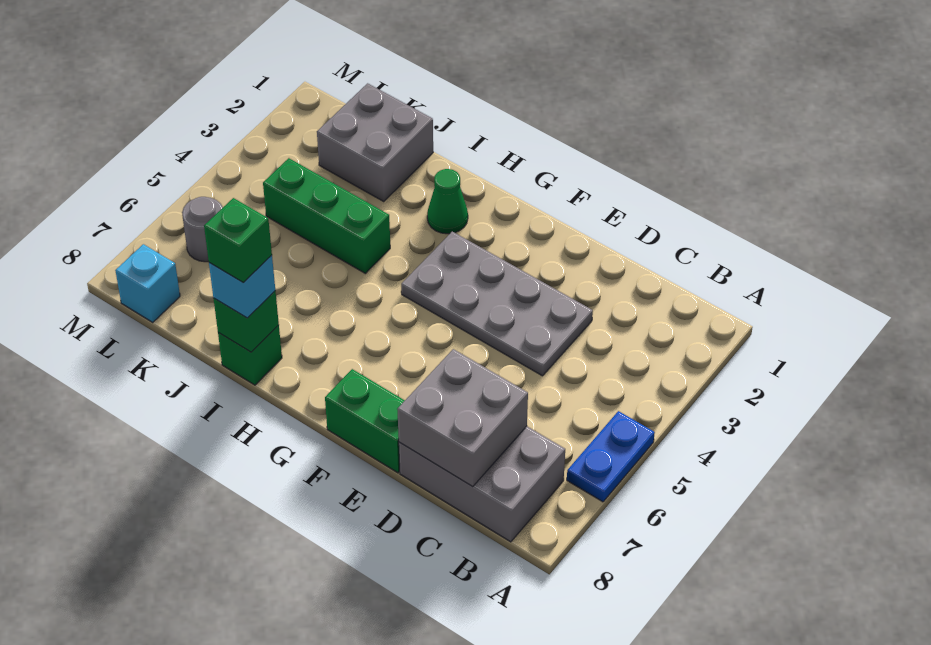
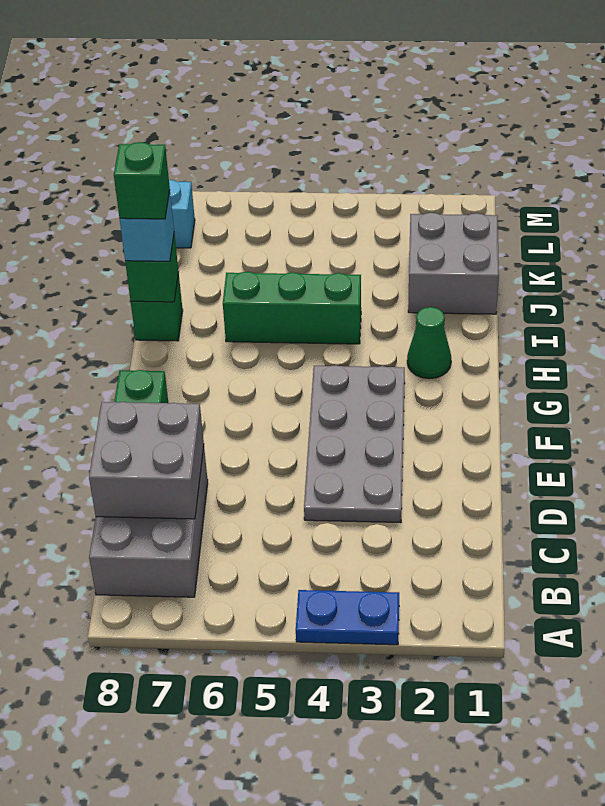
blue plate A5:A6 level 1 -> blue plate A3:A4 level 1
green brick I4:K4 level 1 -> green brick I4:I6 level 1
grey round brick L6 level 1 -> none

